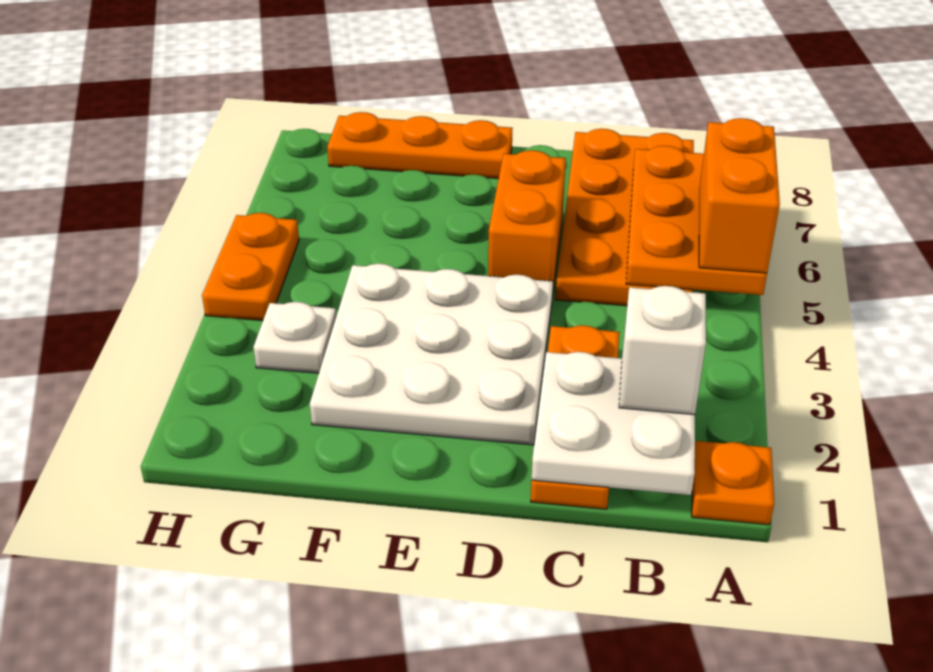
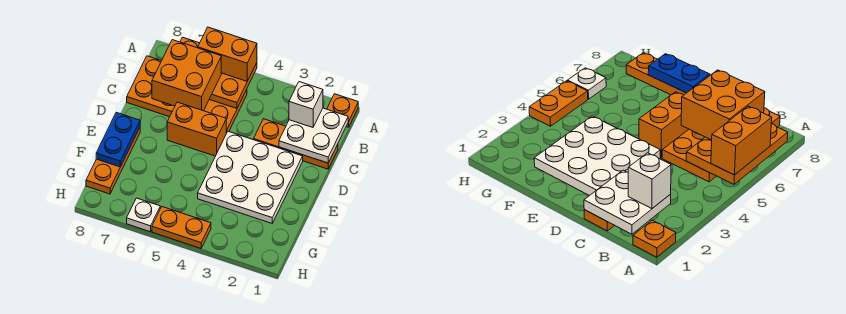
none -> orange brick B6:C7 level 3
none -> blue plate E8:F8 level 2
white plate G3 level 1 -> white plate H6 level 1

